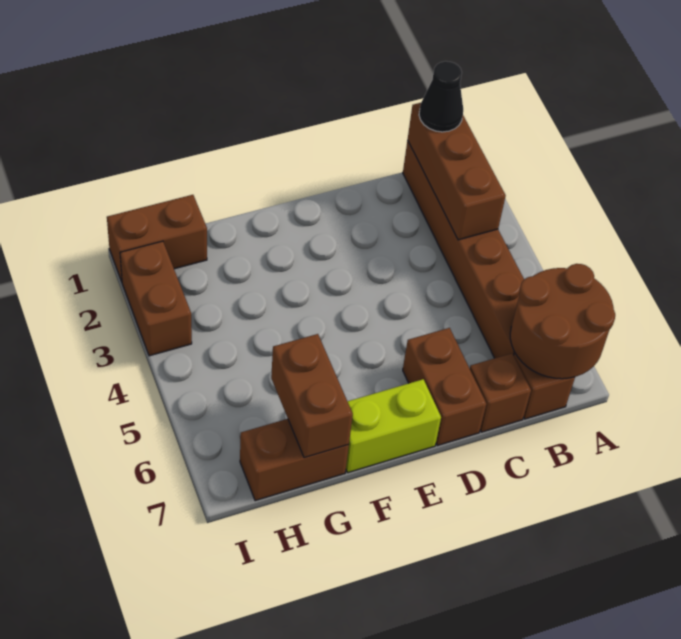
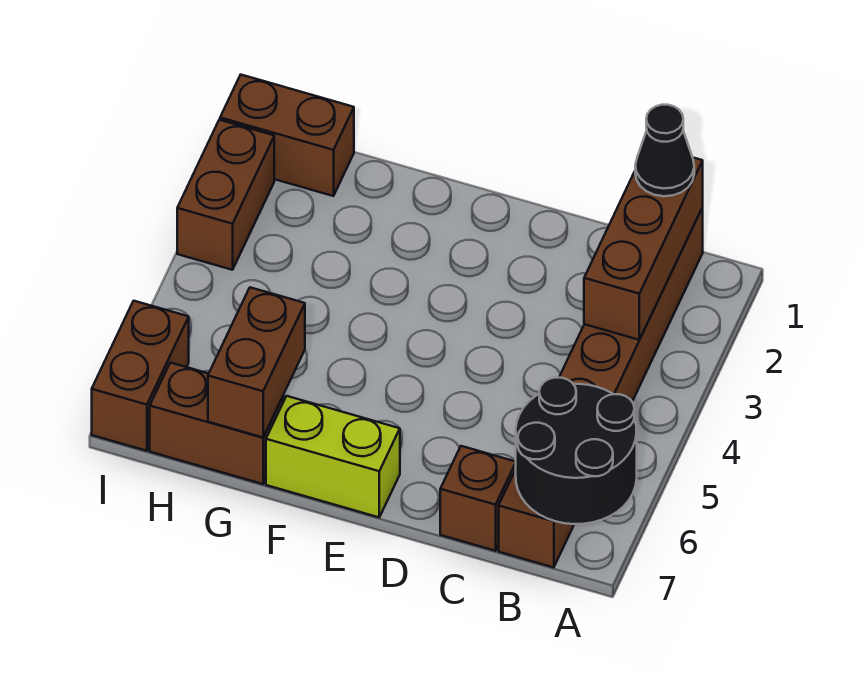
brown round brick A6:B7 level 2 -> black round brick A6:B7 level 2
brown brick D6:D7 level 1 -> brown brick I6:I7 level 1

